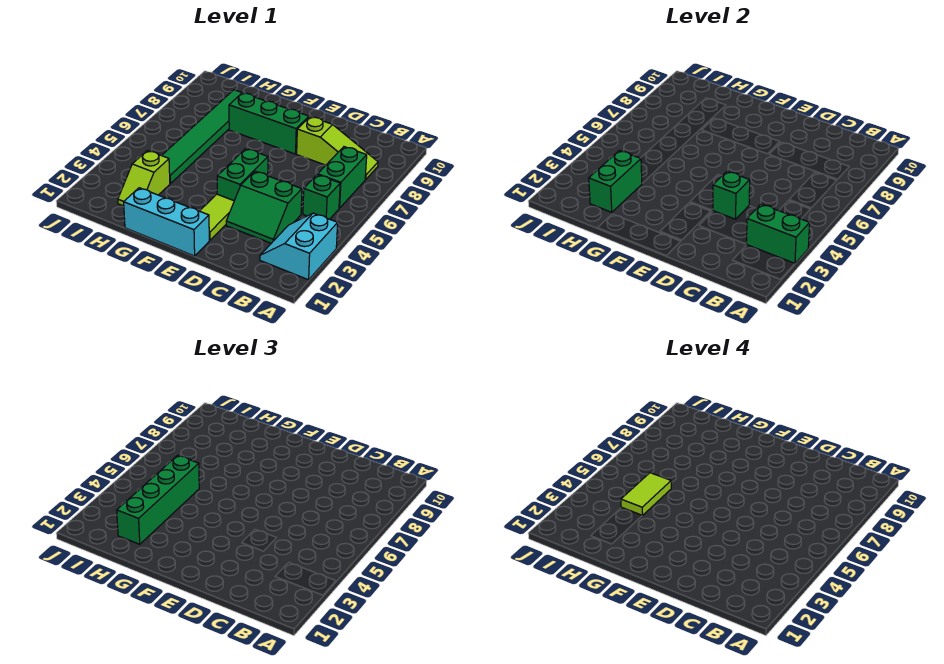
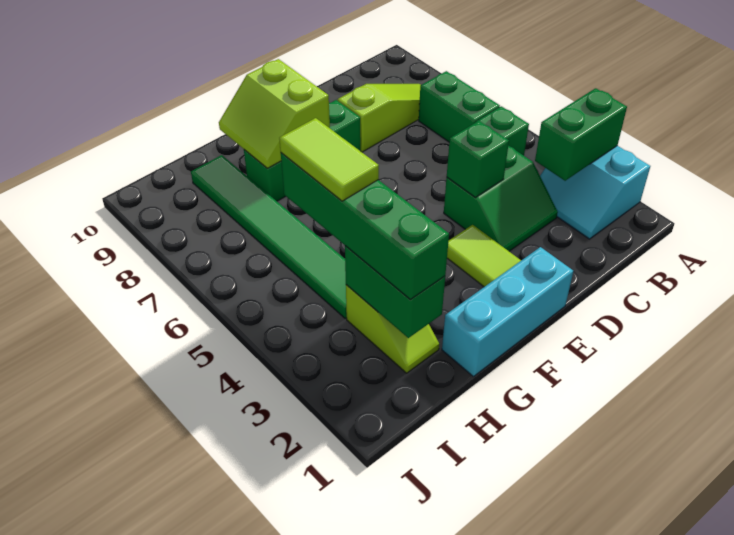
green brick E4:E5 level 1 -> none
none -> lime slope F8:G9 level 2 top F

